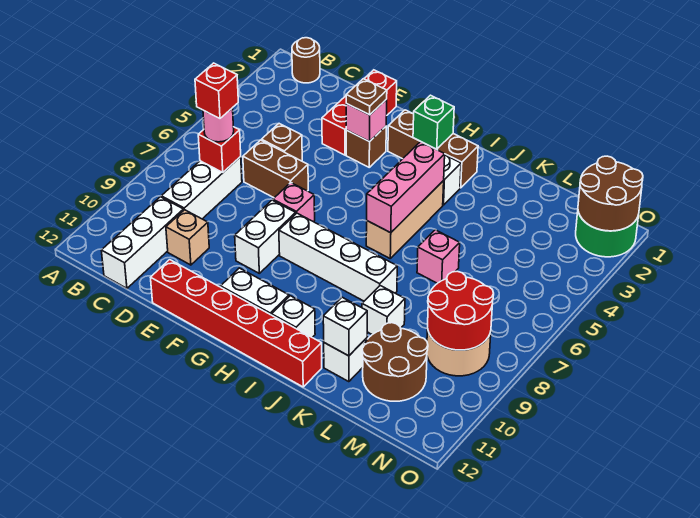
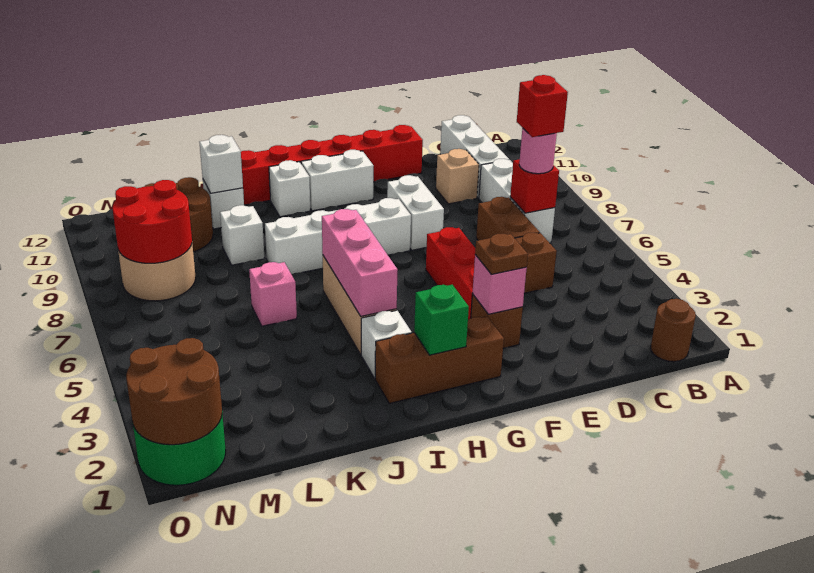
brown brick D6:E6 level 1 -> brown brick D6:D7 level 1
red brick E1:E3 level 1 -> red brick F4:F6 level 1
pink brick F7 level 1 -> none

